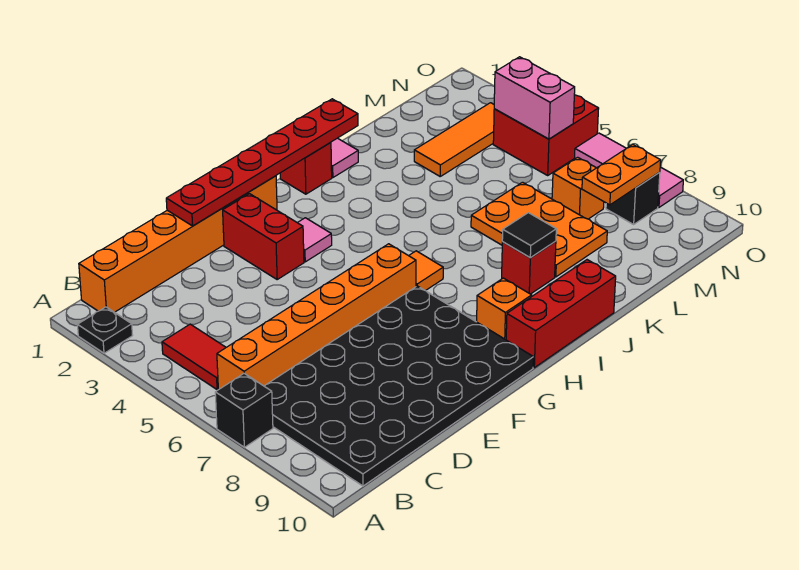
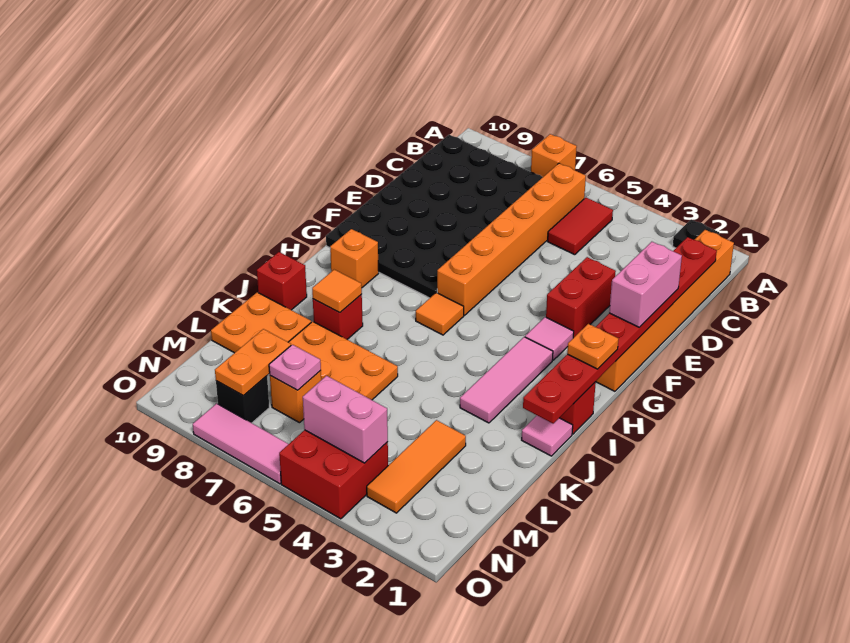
black brick A7 level 1 -> orange brick A7 level 1
red tile B4:B5 level 1 -> red tile B5:C5 level 1
red plate E1:J1 level 2 -> red plate C1:J1 level 2
none -> pink brick E1:F1 level 3
red brick F2:F3 level 1 -> red brick E3:F3 level 1
none -> orange plate H1 level 3
none -> pink tile H3:J3 level 1
red brick H10:J10 level 1 -> red brick J10 level 1
black tile J8 level 2 -> orange tile J8 level 2
none -> orange plate K9:L10 level 1
none -> pink plate M7 level 2

